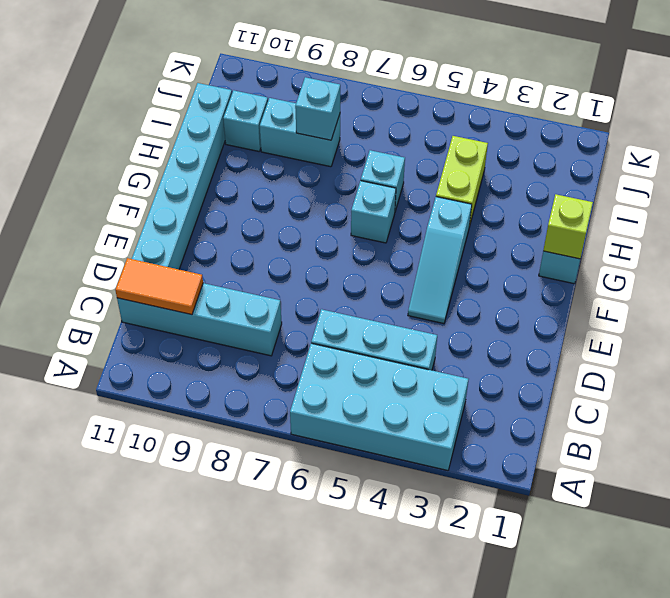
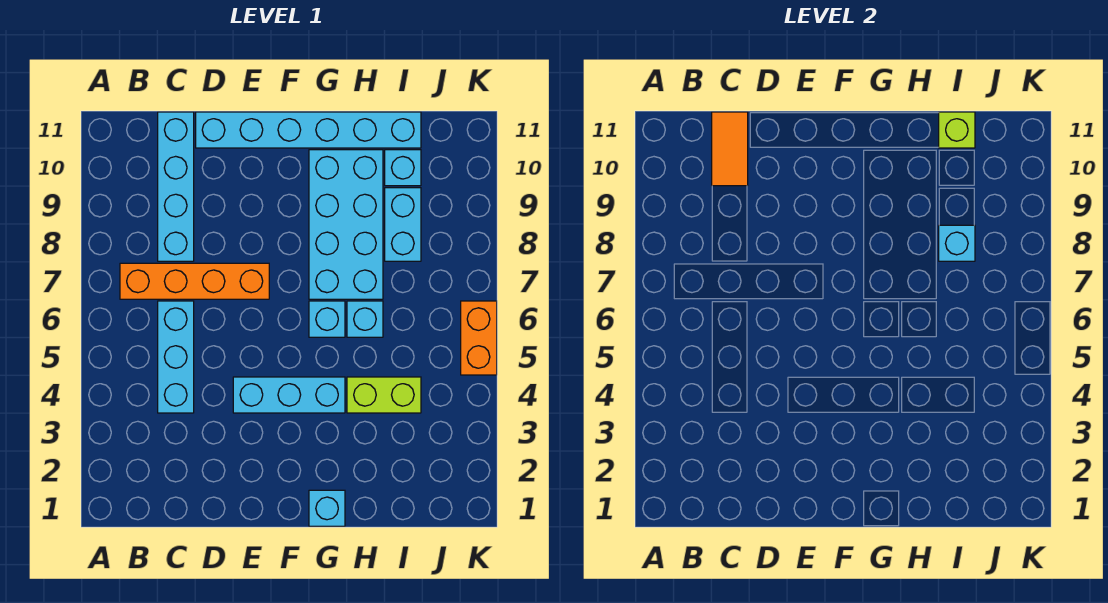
cyan brick A3:B6 level 1 -> cyan brick G7:H10 level 1
none -> orange brick B7:E7 level 1
cyan slope E4:G4 level 1 top G -> cyan brick E4:G4 level 1
lime brick G1 level 2 -> lime brick I11 level 2
none -> orange brick K5:K6 level 1

